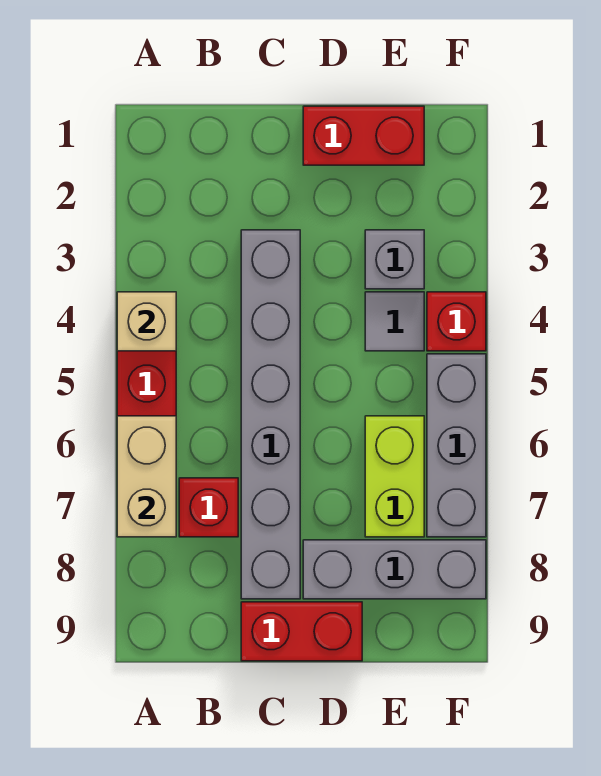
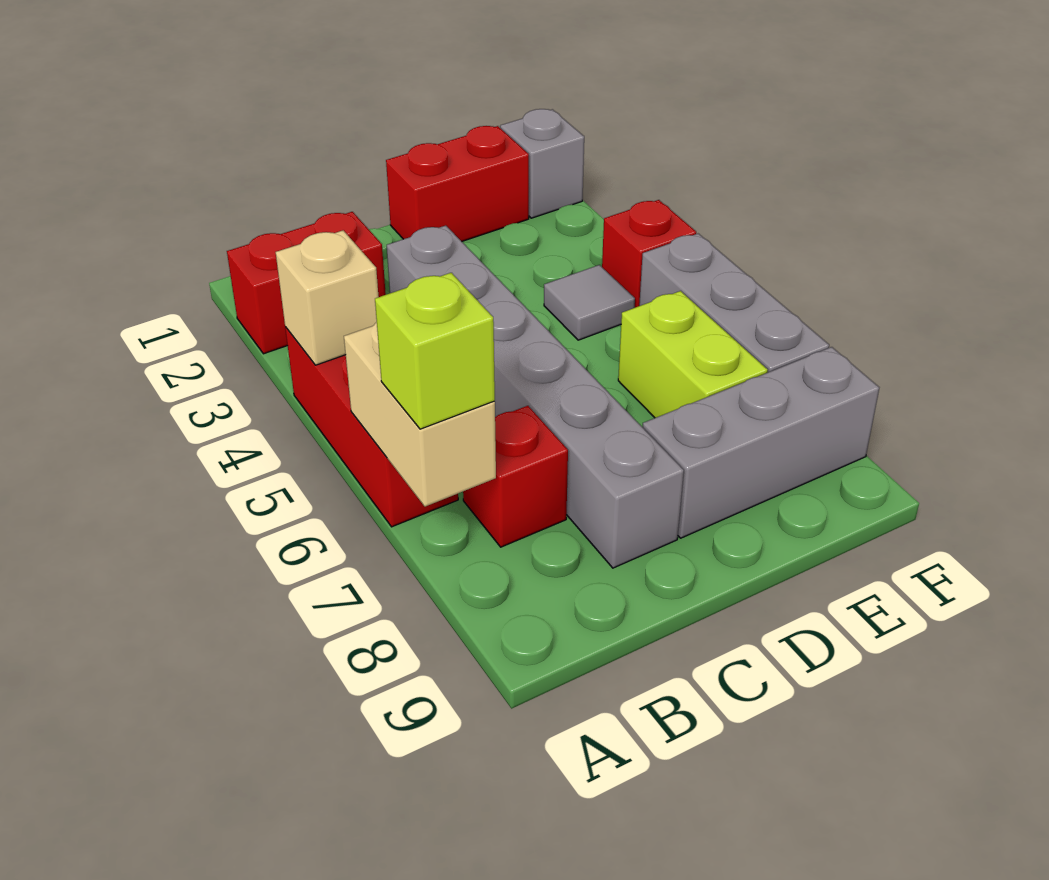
none -> lime brick A7 level 3
red brick C9:D9 level 1 -> red brick A2:B2 level 1
grey brick E3 level 1 -> grey brick F1 level 1

